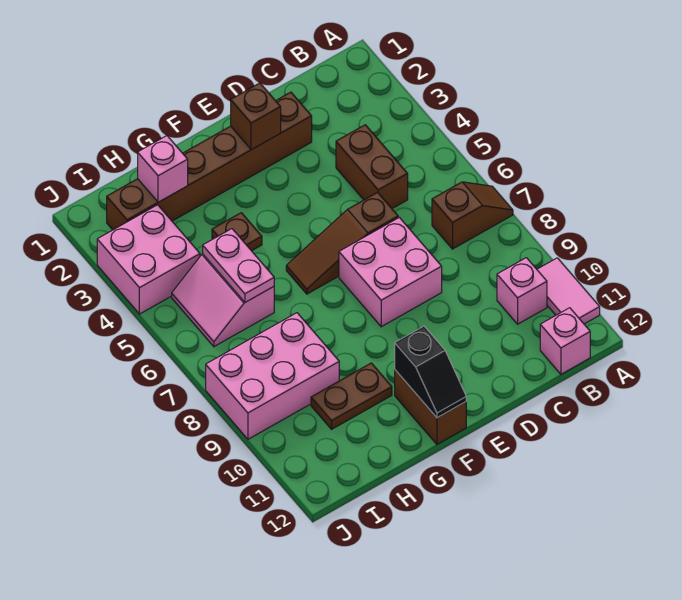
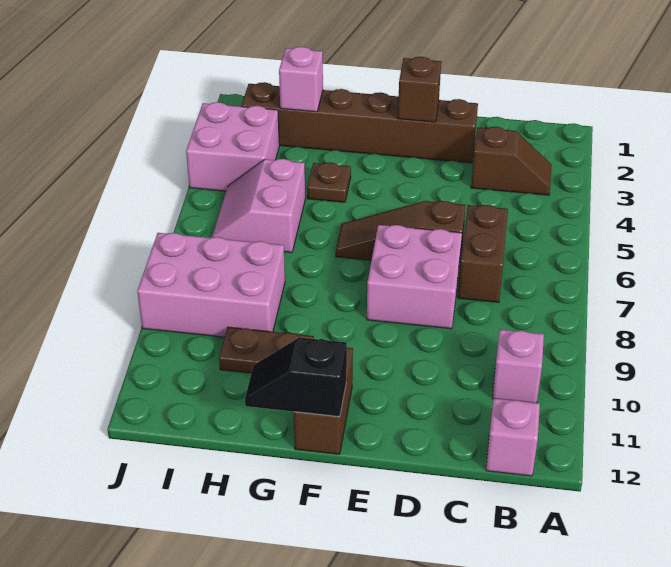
brown slope A7:B7 level 1 top B -> brown slope B3:C3 level 1 top C
pink tile A10:A11 level 1 -> none
brown brick C4:C5 level 1 -> brown brick C6:C7 level 1
black slope F11:F12 level 2 top 11 -> black slope F12:G12 level 2 top F
pink plate H5:H6 level 2 -> none

